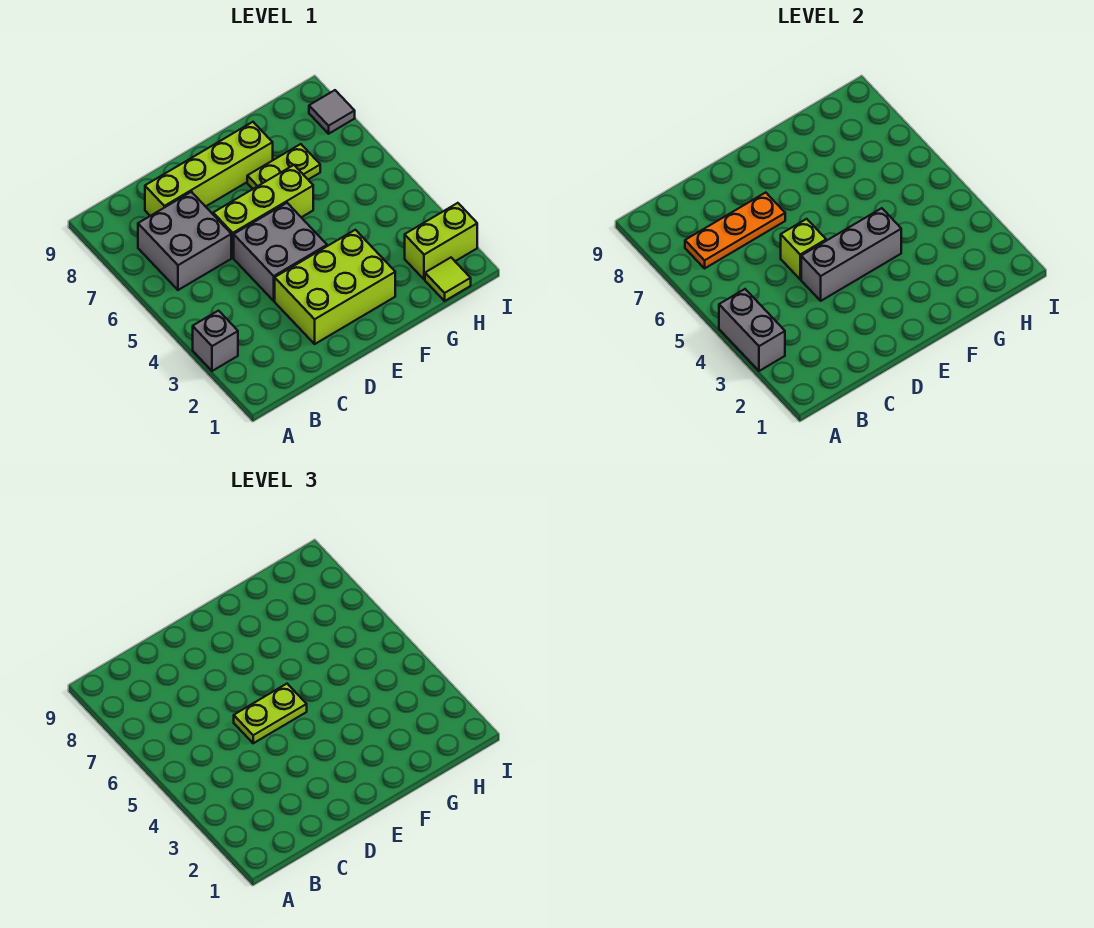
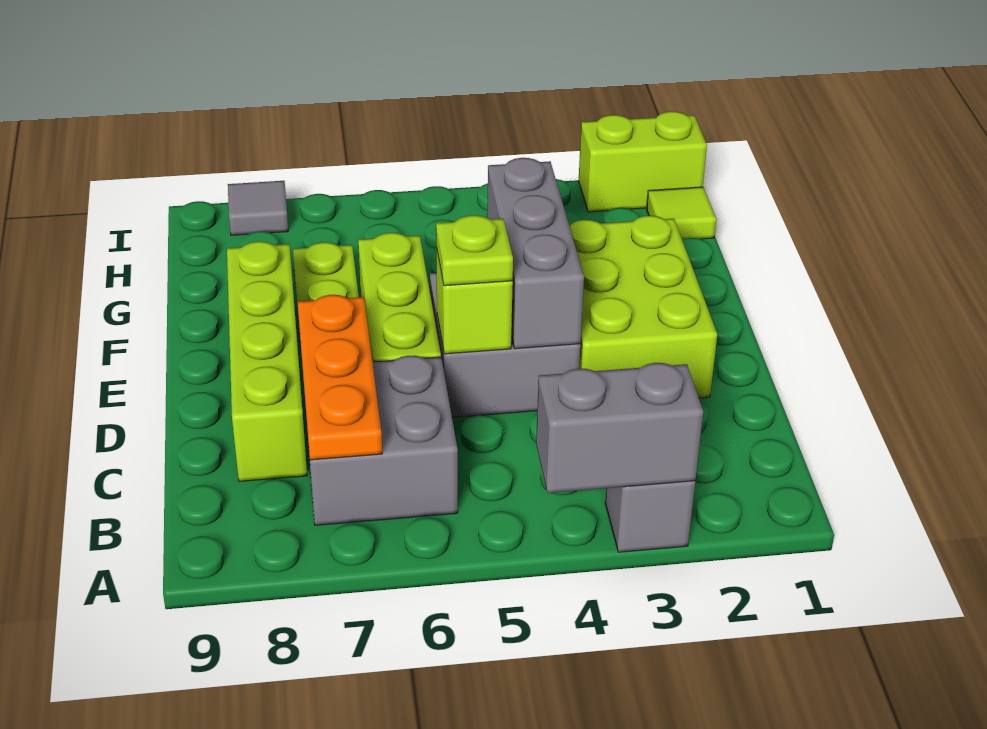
lime plate D5:E5 level 3 -> lime plate D5 level 3
lime brick H2:I2 level 1 -> lime brick I1:I2 level 1

